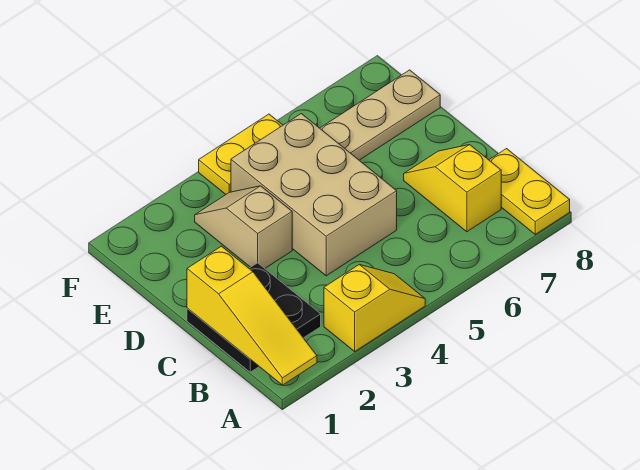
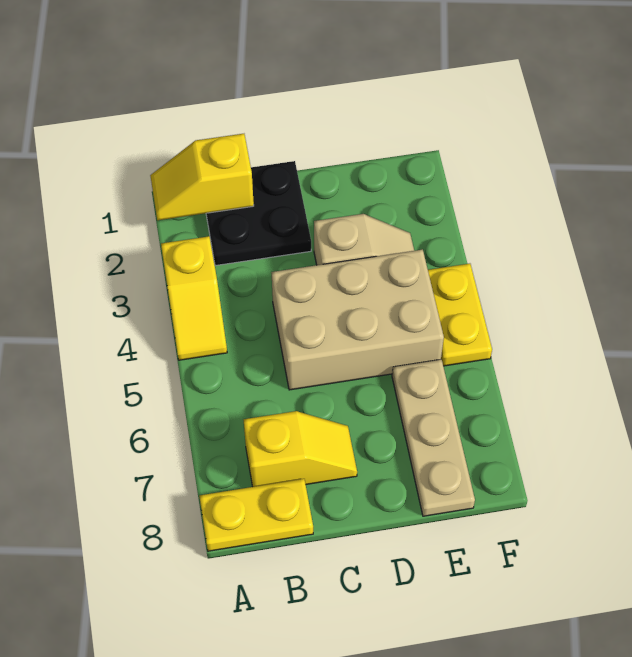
yellow slope A1:C1 level 2 top C -> yellow slope A1:B1 level 2 top B

